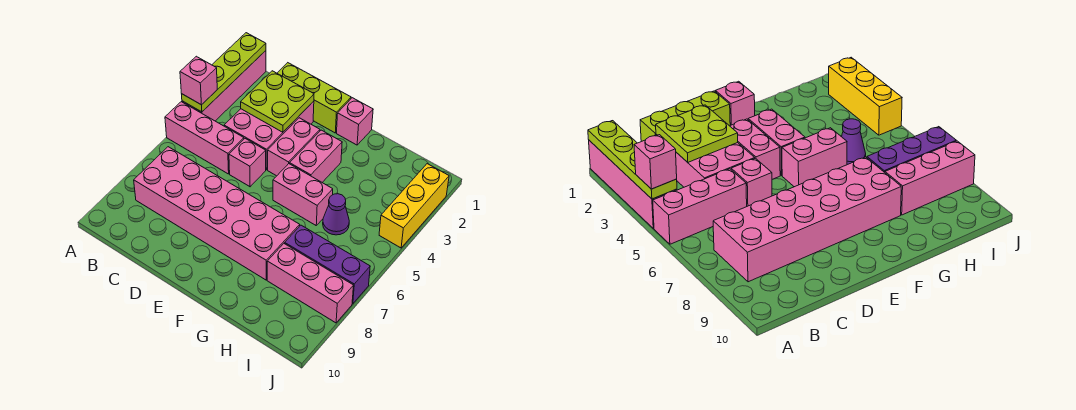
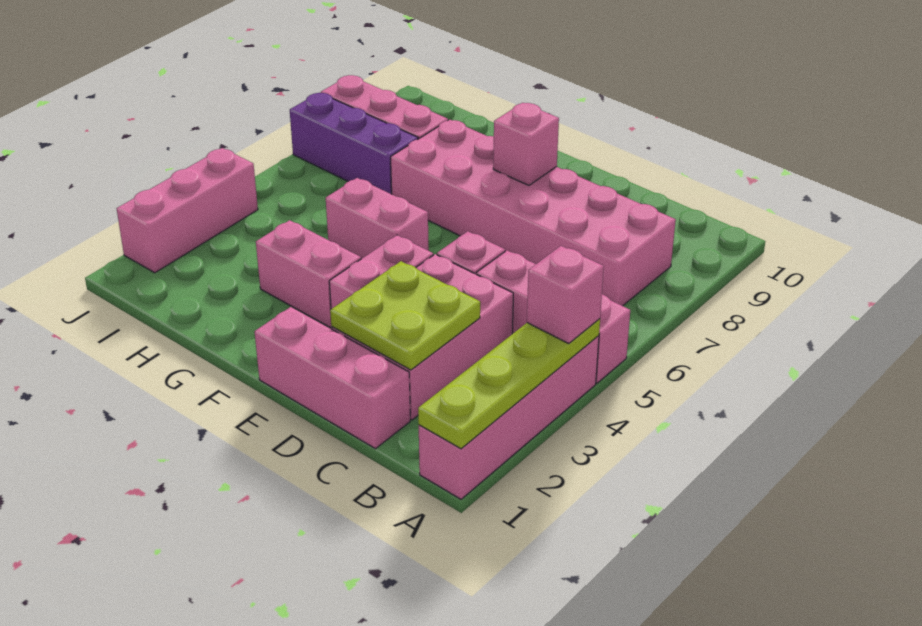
lime brick C1:E1 level 1 -> pink brick C1:E1 level 1
pink brick F1 level 1 -> pink brick E8 level 2
pink brick F3:F4 level 1 -> pink brick F3:G3 level 1
purple cone H5 level 1 -> none
yellow brick J2:J4 level 1 -> pink brick J2:J4 level 1

